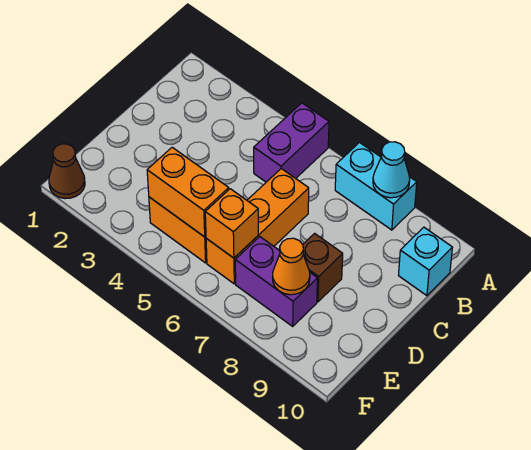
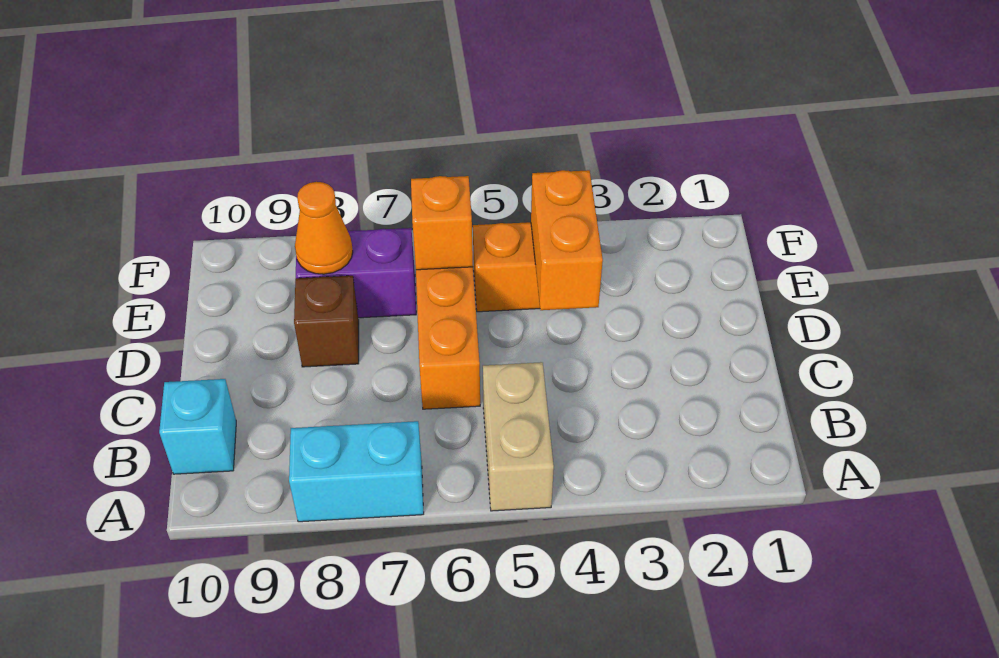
purple brick A5:B5 level 1 -> tan brick A5:B5 level 1
cyan cone A8 level 2 -> none
orange brick E4:E5 level 2 -> orange brick D4:E4 level 2
brown cone F1 level 1 -> none

